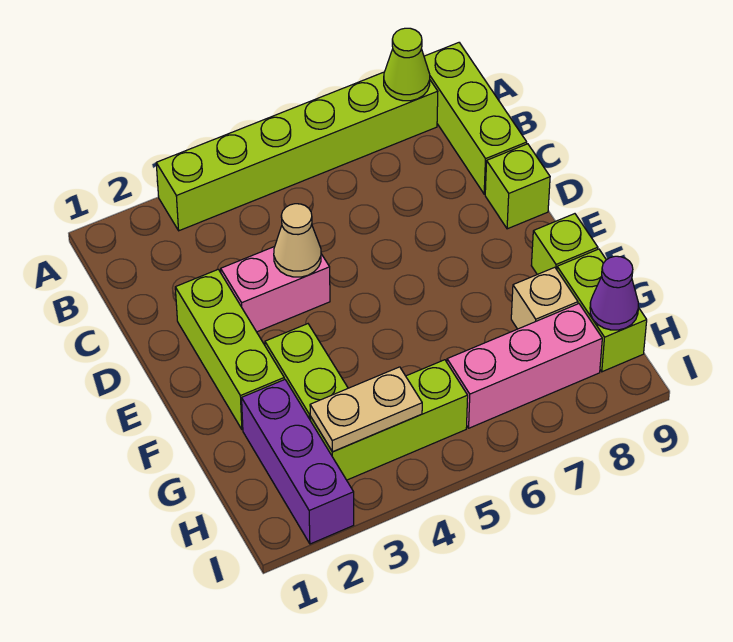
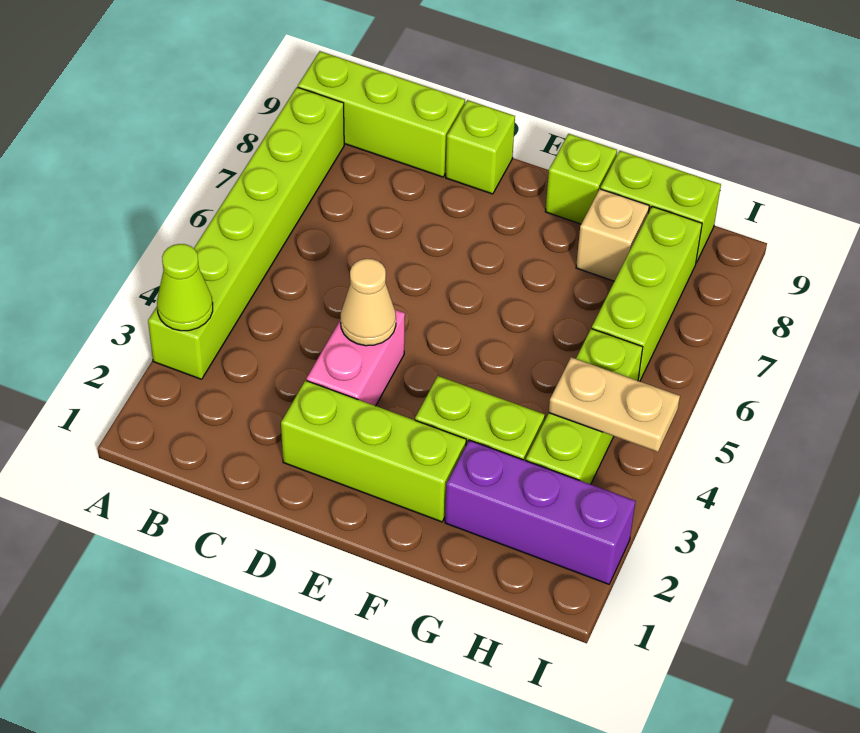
lime cone A8 level 2 -> lime cone A3 level 2
tan plate H3:H4 level 2 -> tan plate H4:I4 level 2
pink brick H6:H8 level 1 -> lime brick H6:H8 level 1
purple cone H9 level 2 -> none

